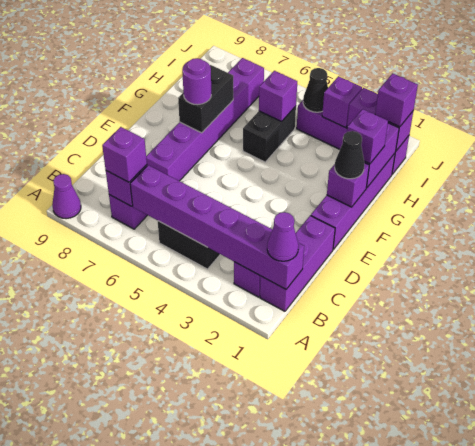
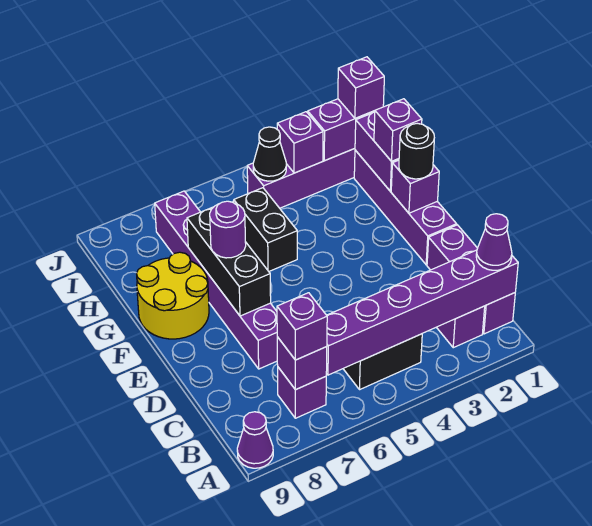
black cone F1 level 3 -> black round brick F1 level 3
black brick F7:G7 level 2 -> black brick E7:G7 level 2
none -> yellow round brick F8:G9 level 1
purple brick H5 level 2 -> none

